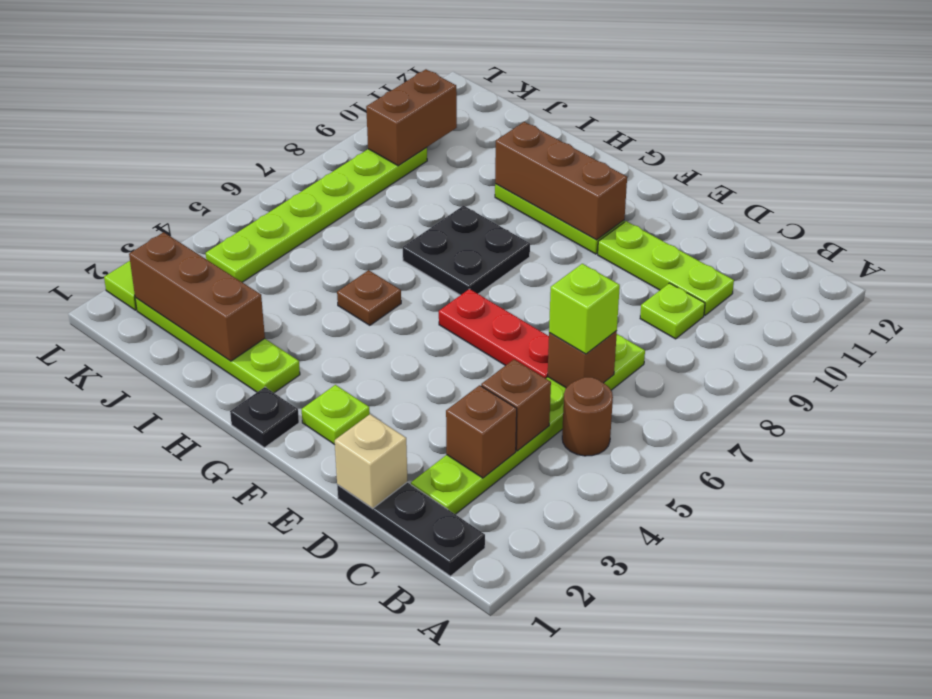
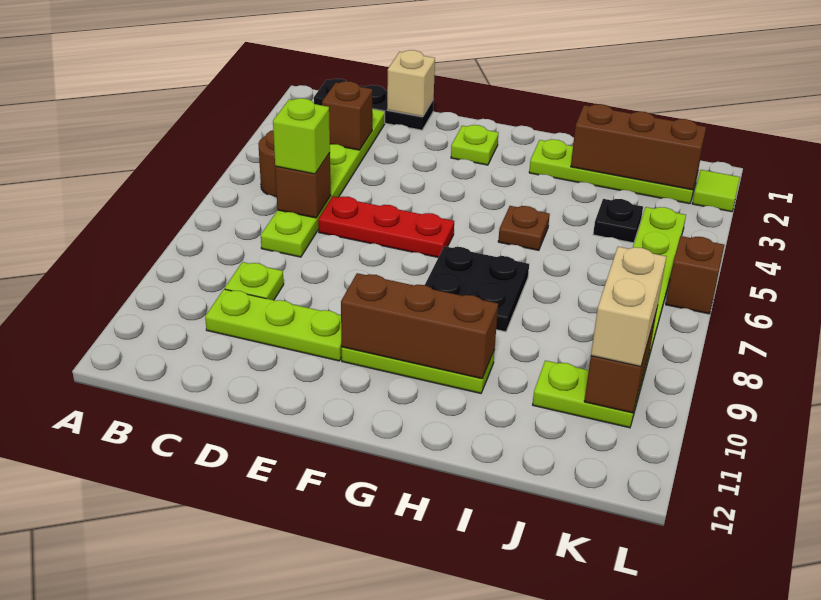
brown brick C4 level 2 -> brown brick L6 level 1
black plate G1 level 1 -> black plate J4 level 1
none -> lime plate J10:K10 level 1
none -> tan brick K9:K10 level 3

